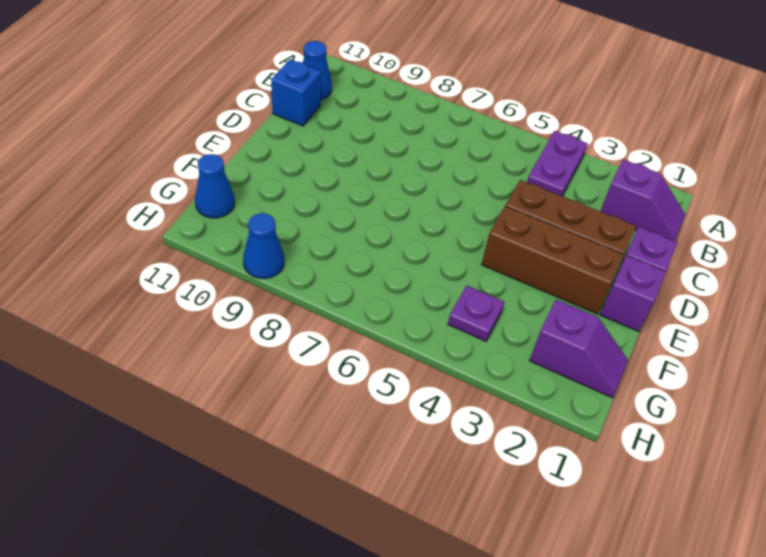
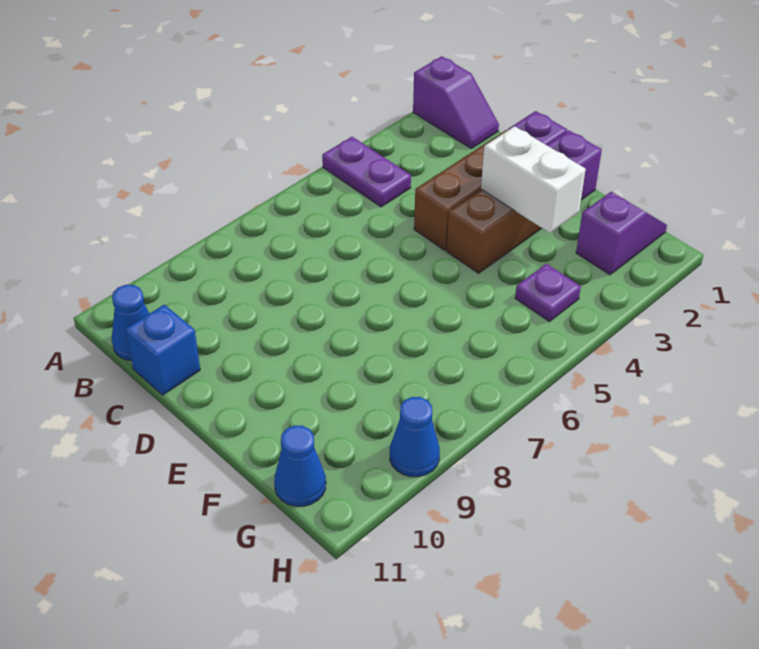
purple slope B1:B2 level 1 top 2 -> purple slope A1:B1 level 1 top A
none -> white brick E3:F3 level 2

